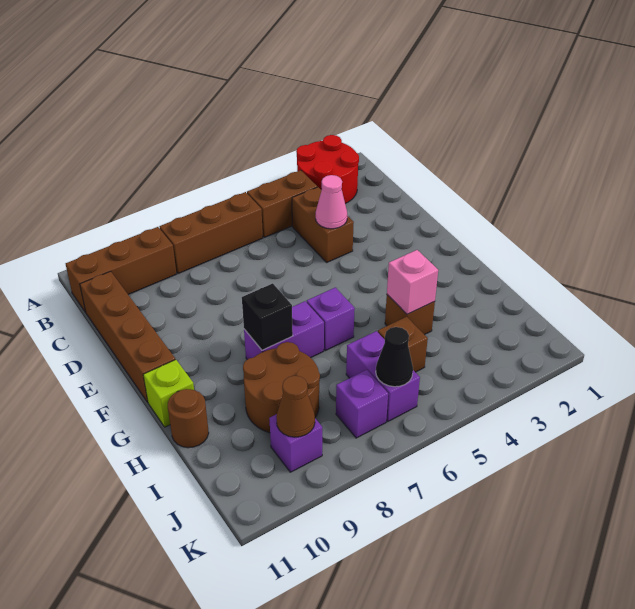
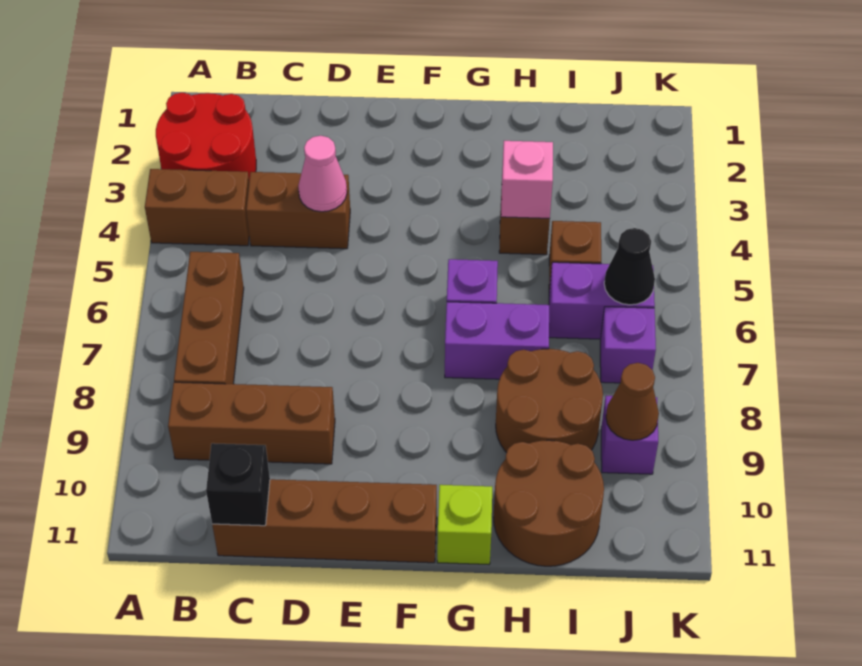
brown brick B4:B5 level 1 -> brown brick A4:B4 level 1
brown brick B9:B11 level 1 -> brown brick B9:D9 level 1
purple brick G7:G8 level 1 -> purple brick G7:H7 level 1
black brick G8 level 2 -> black brick C11 level 2
brown round brick H11 level 1 -> brown round brick H10:I11 level 1

